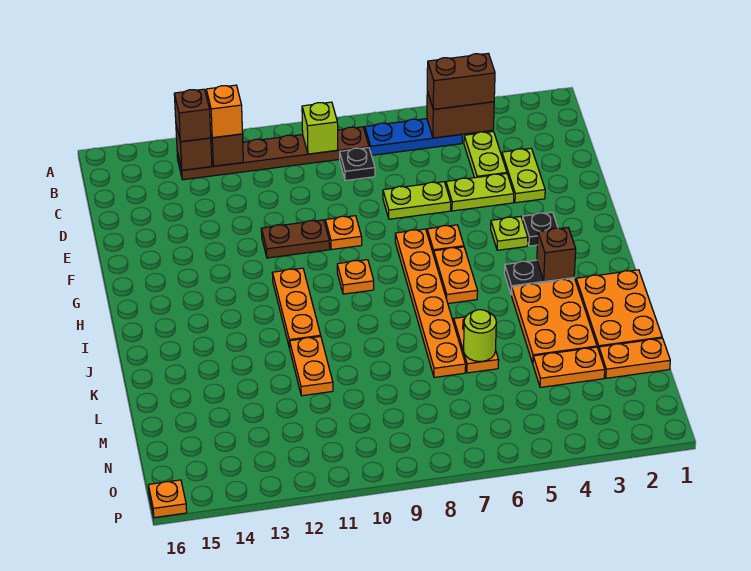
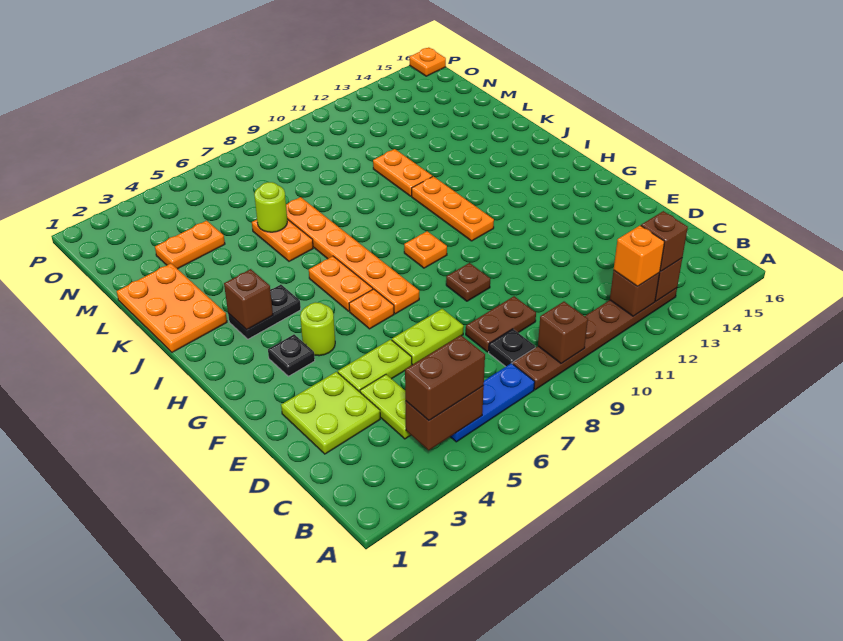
lime brick B9 level 2 -> brown brick B9 level 2
lime plate D3:E3 level 1 -> lime plate D2:E3 level 1
orange plate F9 level 1 -> brown plate F9 level 1
brown plate F10:F11 level 1 -> brown plate D8:D9 level 1
lime plate G4 level 1 -> lime round brick G4 level 1
orange plate J3:L4 level 1 -> none
orange plate M1:M2 level 1 -> none

